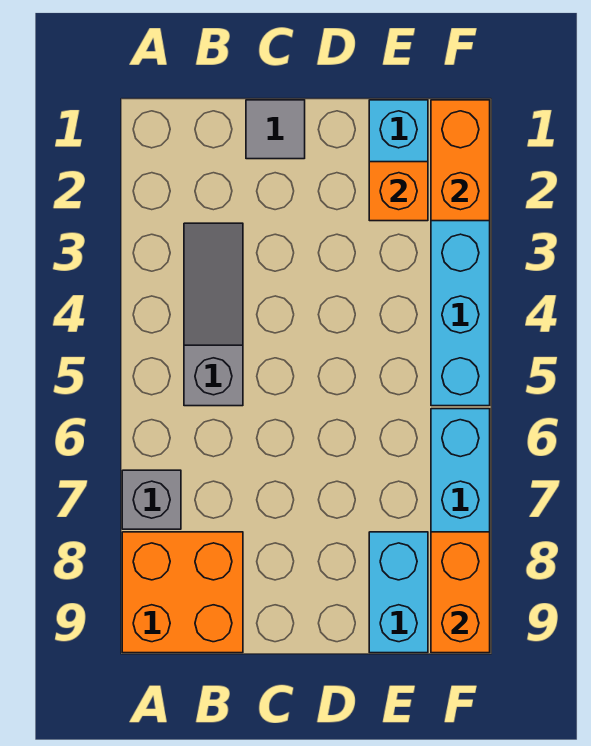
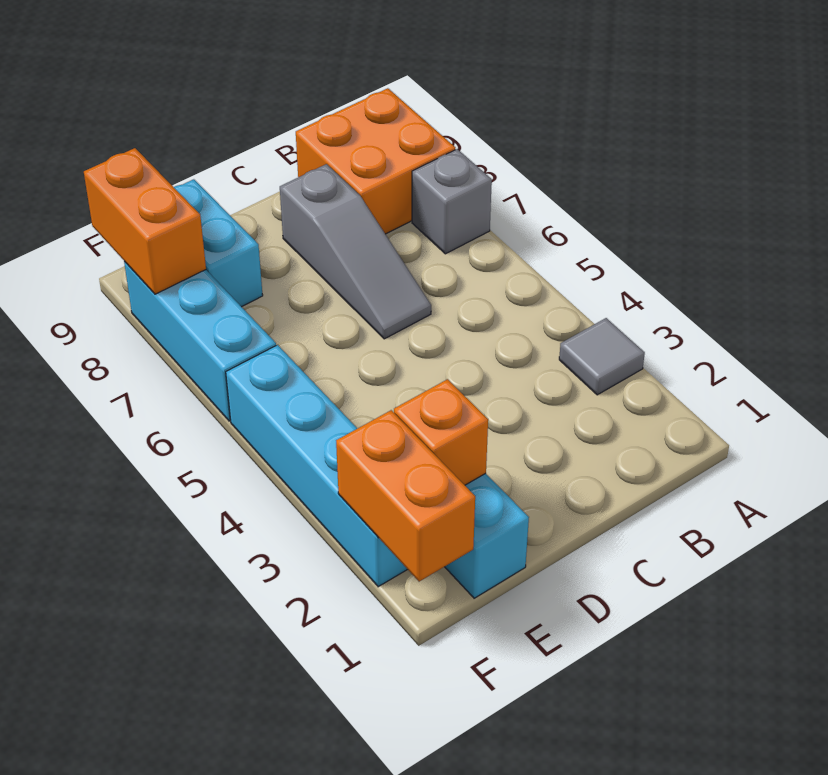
grey slope B3:B5 level 1 top 5 -> grey slope C6:C8 level 1 top 8
grey tile C1 level 1 -> grey tile A3 level 1

